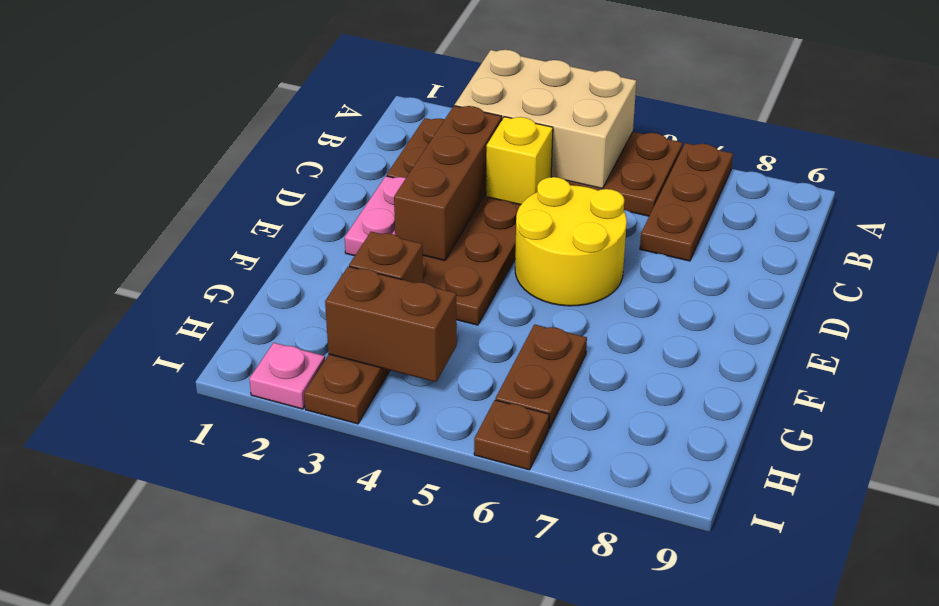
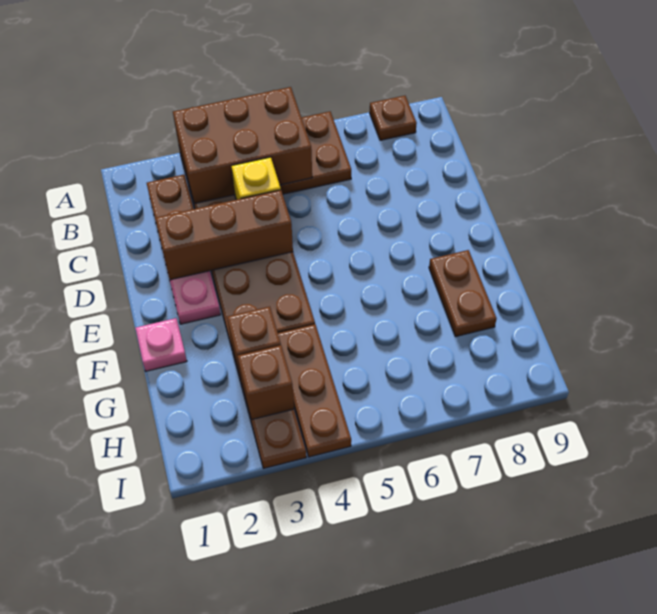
tan brick A3:B5 level 2 -> brown brick A3:B5 level 2
brown plate A7:C7 level 1 -> brown plate G4:I4 level 1
brown brick C3:E3 level 2 -> brown brick D2:D4 level 2
yellow round brick D5:E6 level 1 -> none
brown plate G6:H6 level 1 -> brown plate F8:G8 level 1
brown brick H3:H4 level 2 -> brown brick H3 level 2
pink plate I2 level 1 -> pink plate F1 level 1
brown plate I6 level 1 -> brown plate A8 level 1

